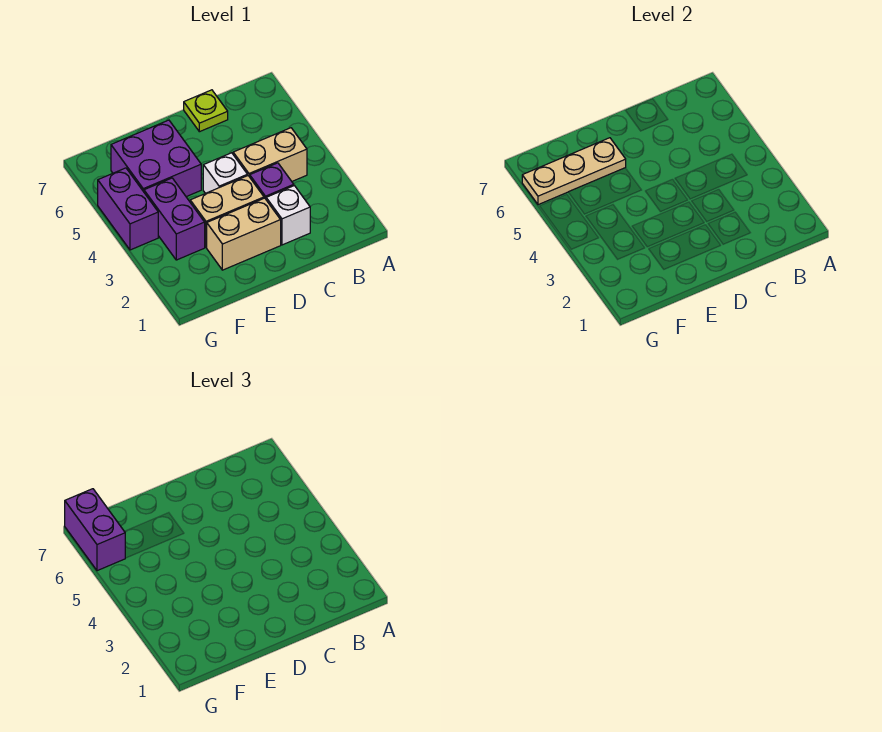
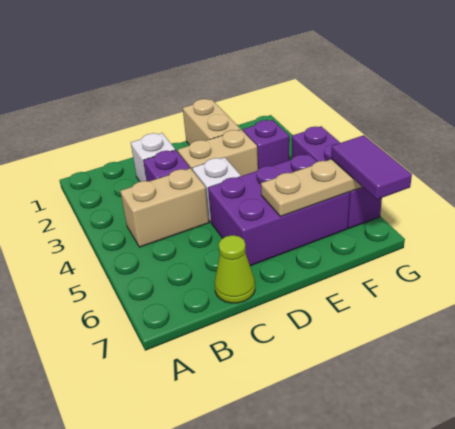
lime plate C7 level 1 -> lime cone C7 level 1
tan brick D2:E2 level 1 -> tan brick E1:E2 level 1
purple brick E5:F6 level 1 -> purple brick D5:F6 level 1
purple brick F3:F4 level 1 -> purple brick F3 level 1
purple brick G4:G5 level 1 -> purple brick G4:G6 level 1
purple brick G6:G7 level 3 -> purple tile G6:G7 level 3

